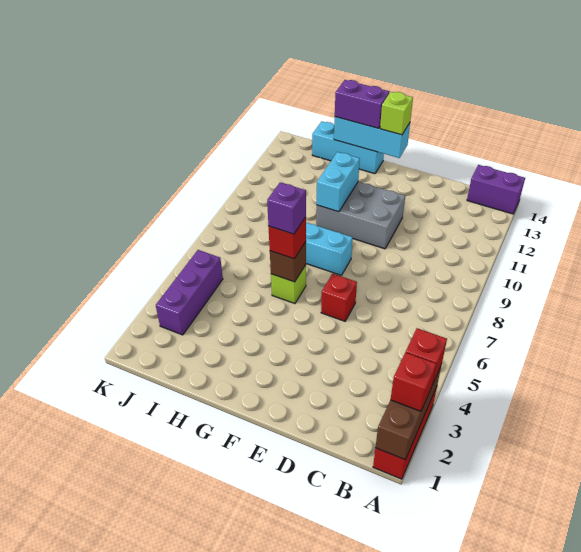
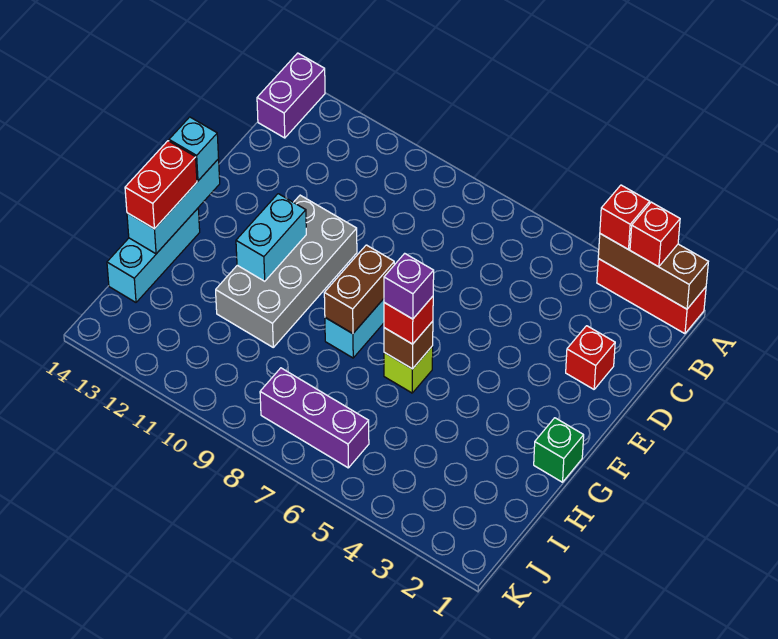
red brick E6 level 1 -> red brick D2 level 1
grey brick E10:G11 level 1 -> grey brick E10:H11 level 1
none -> brown brick F8:G8 level 2
lime brick F14 level 3 -> cyan brick F14 level 3
none -> green brick G1 level 1
cyan brick G10:G11 level 2 -> cyan brick F11:G11 level 2
purple brick G14:H14 level 3 -> red brick G14:H14 level 3
purple brick J3:J5 level 1 -> purple brick J6:J8 level 1

